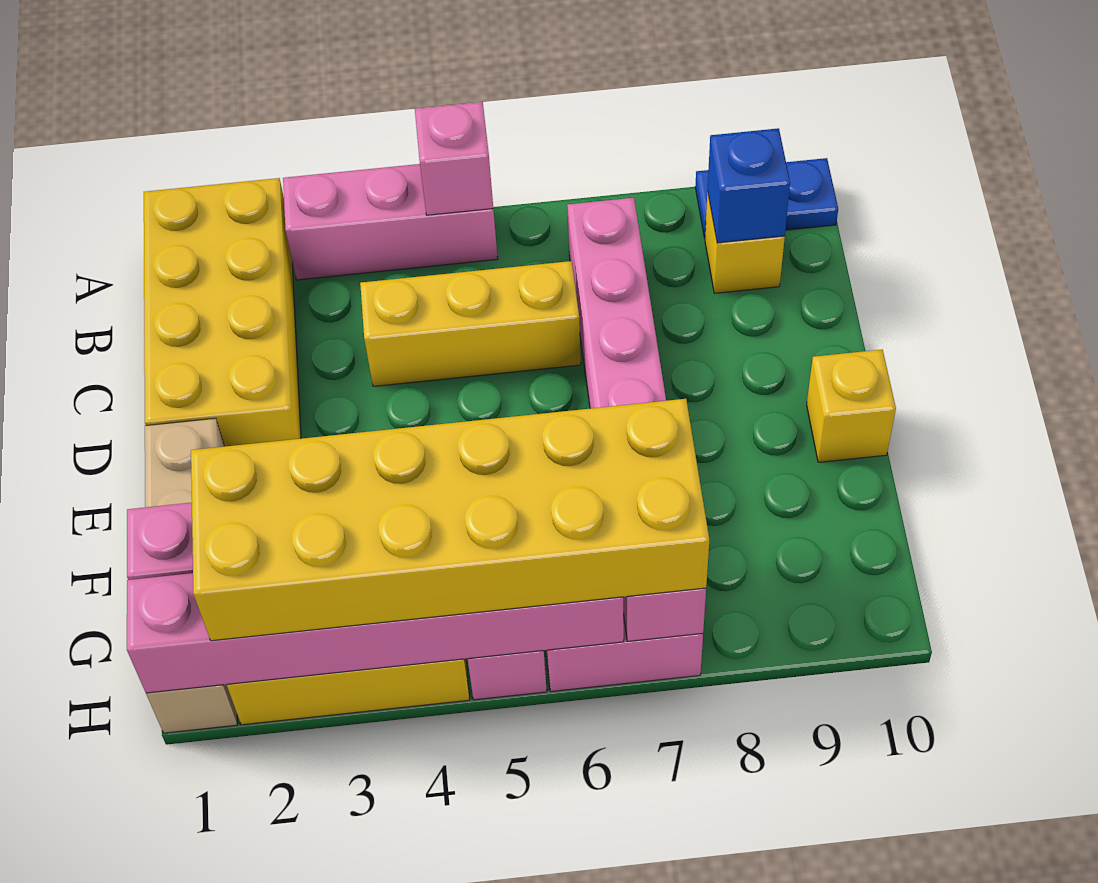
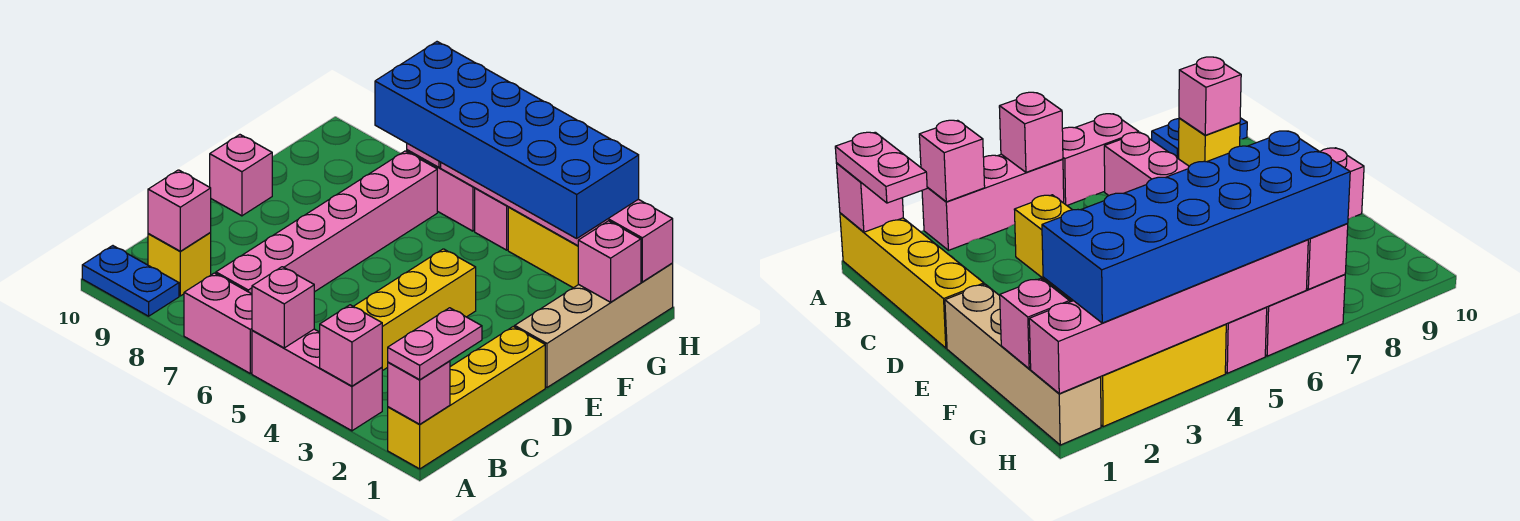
yellow brick A1:D2 level 1 -> yellow brick A1:D1 level 1
none -> pink brick A1 level 2
none -> pink plate A1:B1 level 3
none -> pink brick A3 level 2
none -> pink brick A6:A7 level 1
blue brick B9 level 2 -> pink brick B9 level 2
yellow brick C4:C6 level 1 -> yellow brick C4:E4 level 1
yellow brick E10 level 1 -> pink brick E10 level 1
yellow brick G2:H7 level 3 -> blue brick G2:H7 level 3

